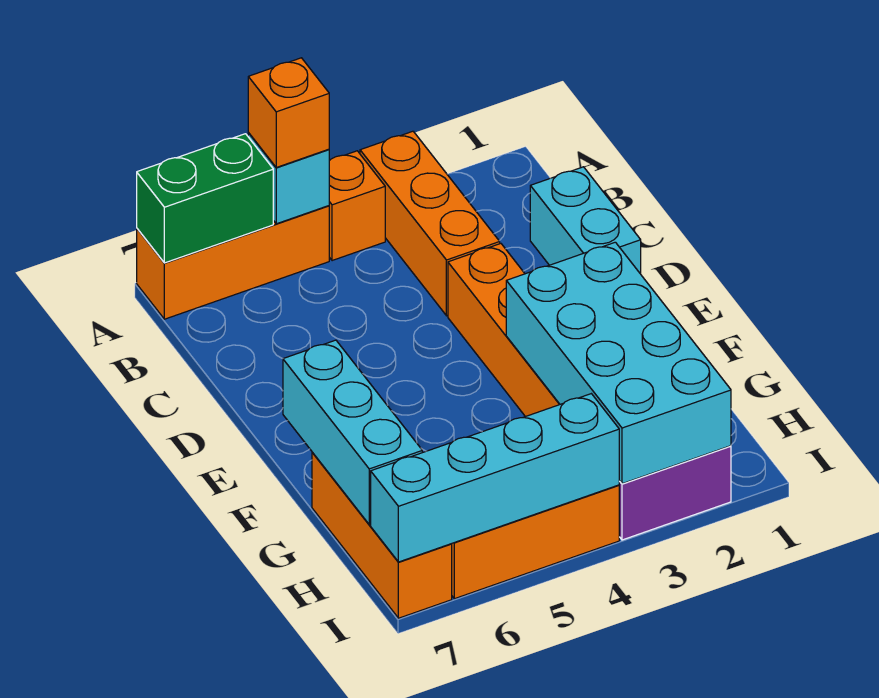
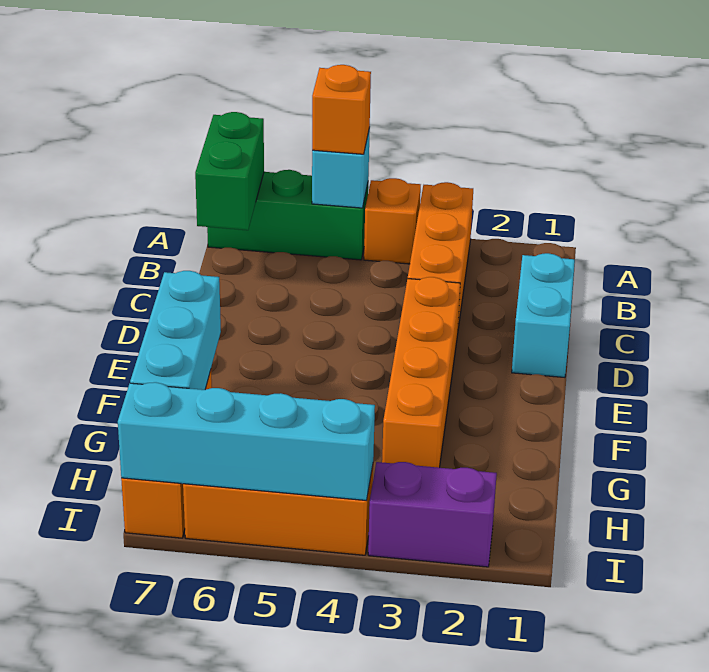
orange brick A5:A7 level 1 -> green brick A5:A7 level 1
green brick A6:A7 level 2 -> green brick A7:B7 level 2
cyan brick F2:I3 level 2 -> none

